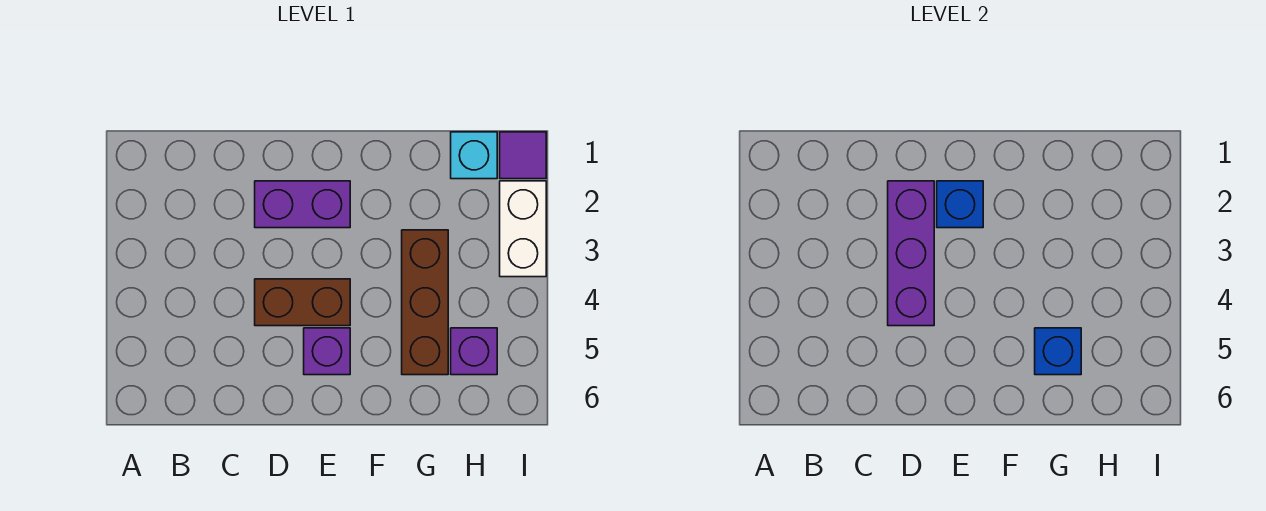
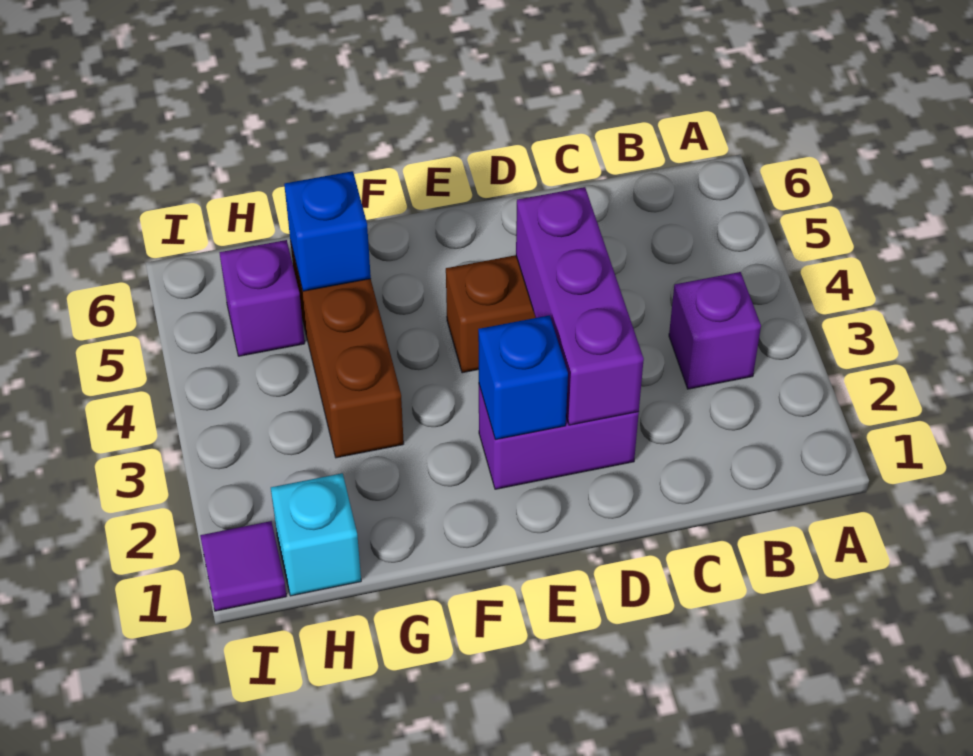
purple brick E5 level 1 -> purple brick B3 level 1
white brick I2:I3 level 1 -> none

